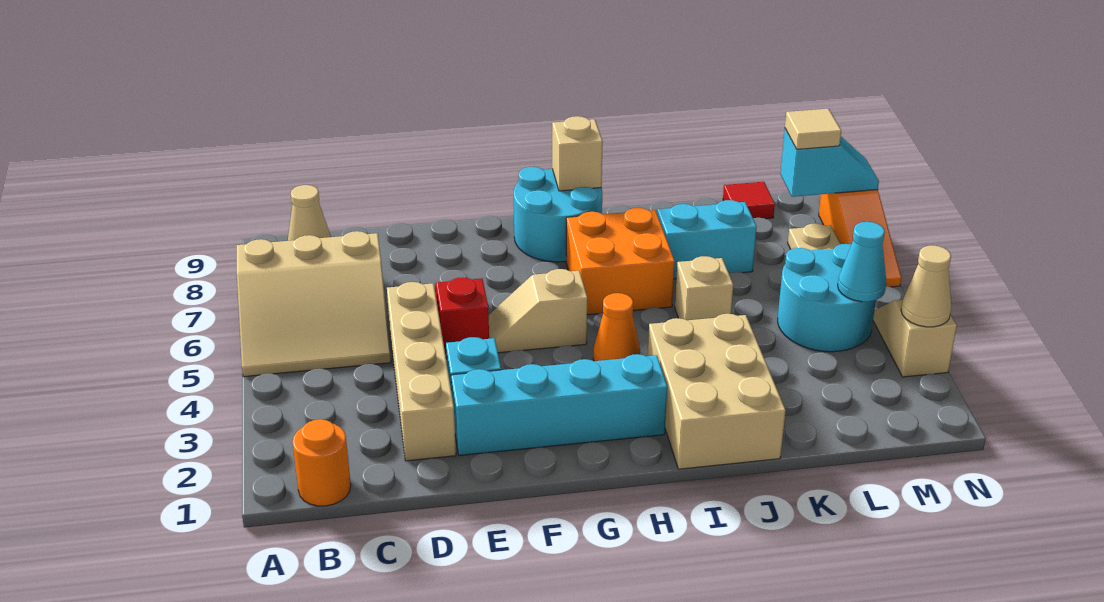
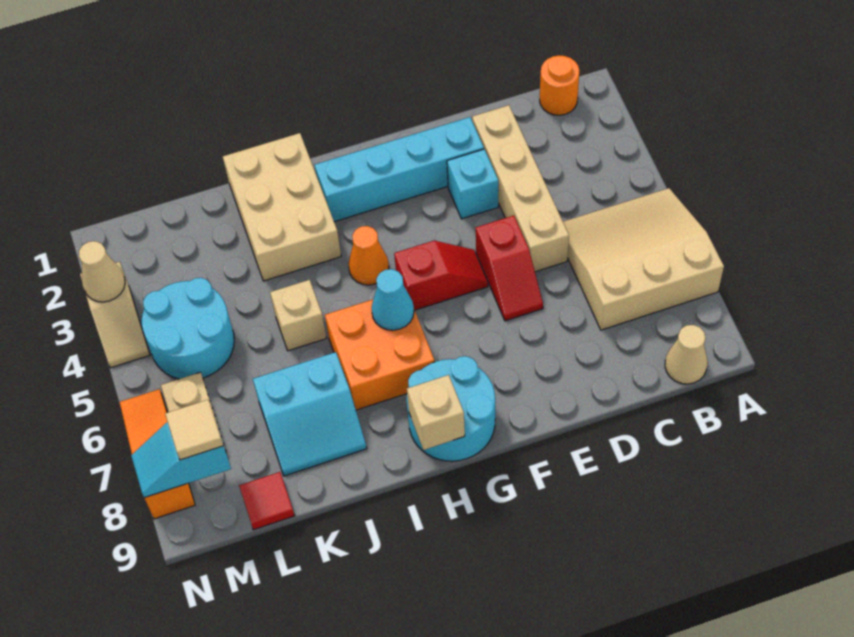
tan slope F5:G5 level 1 top G -> red slope F5:G5 level 1 top G
cyan cone M4 level 2 -> cyan cone H6 level 2

